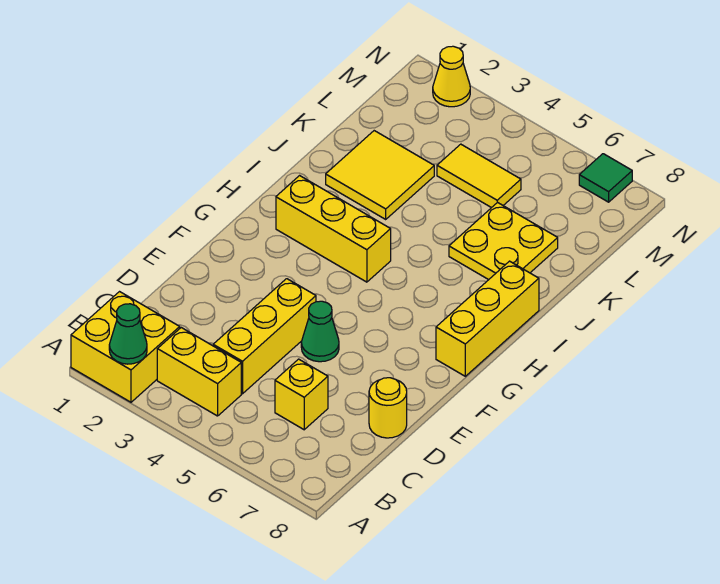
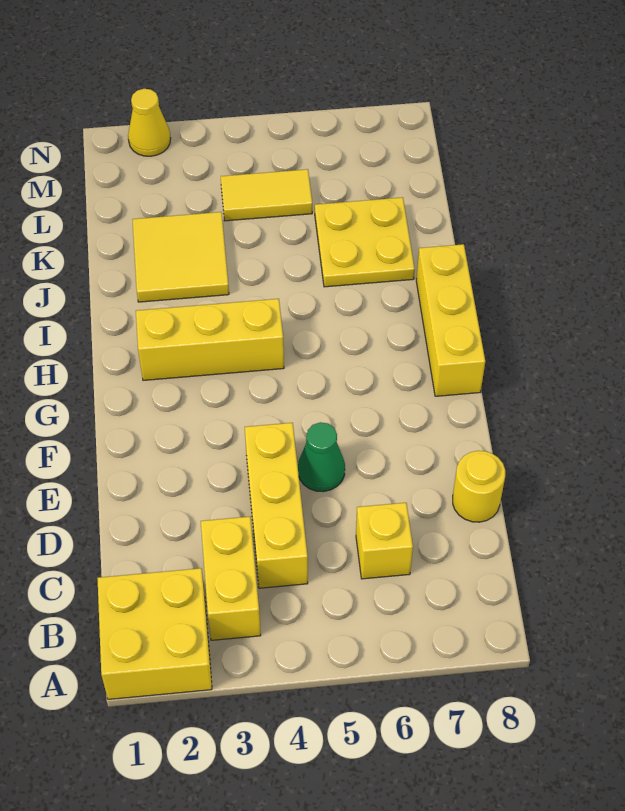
green cone A2 level 2 -> none
yellow brick B3:B4 level 1 -> yellow brick B3:C3 level 1
green tile N7 level 1 -> none

